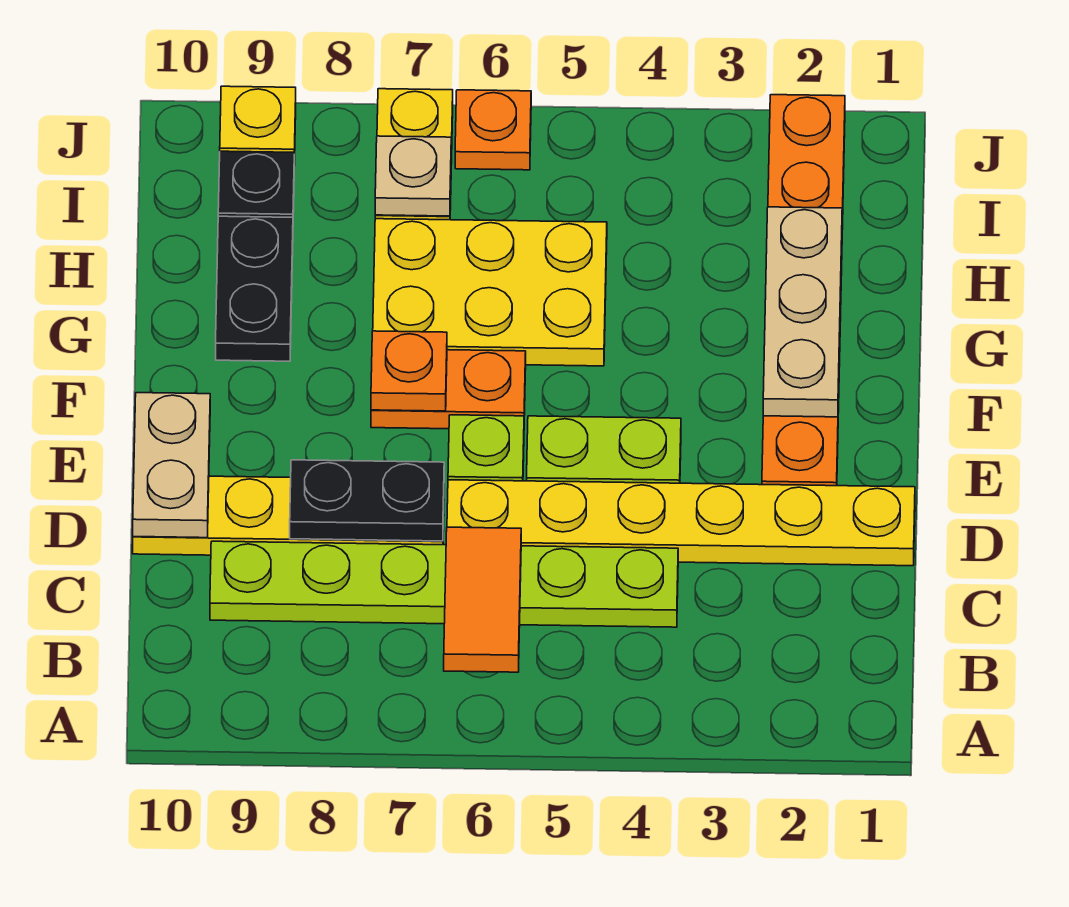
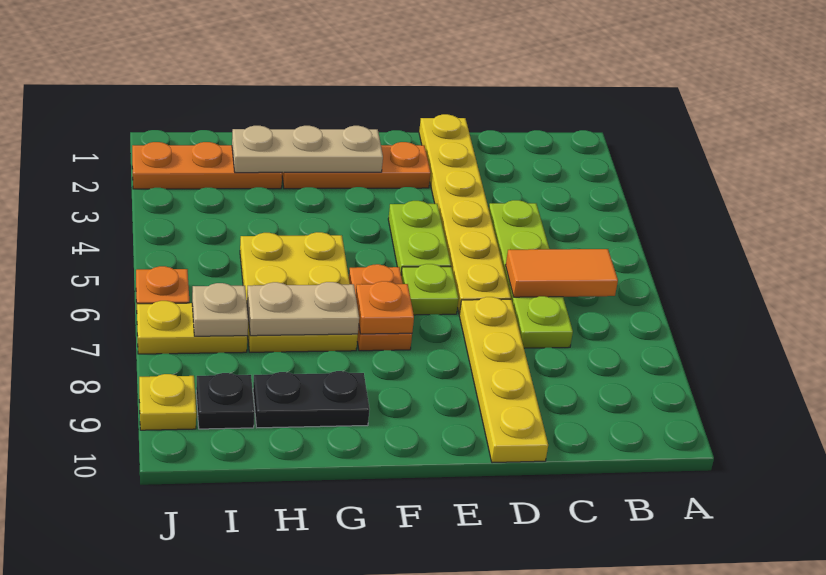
lime plate C4:C9 level 1 -> lime plate C4:C7 level 1
black plate D7:D8 level 2 -> none
tan plate D10:E10 level 2 -> tan plate G7:H7 level 2

